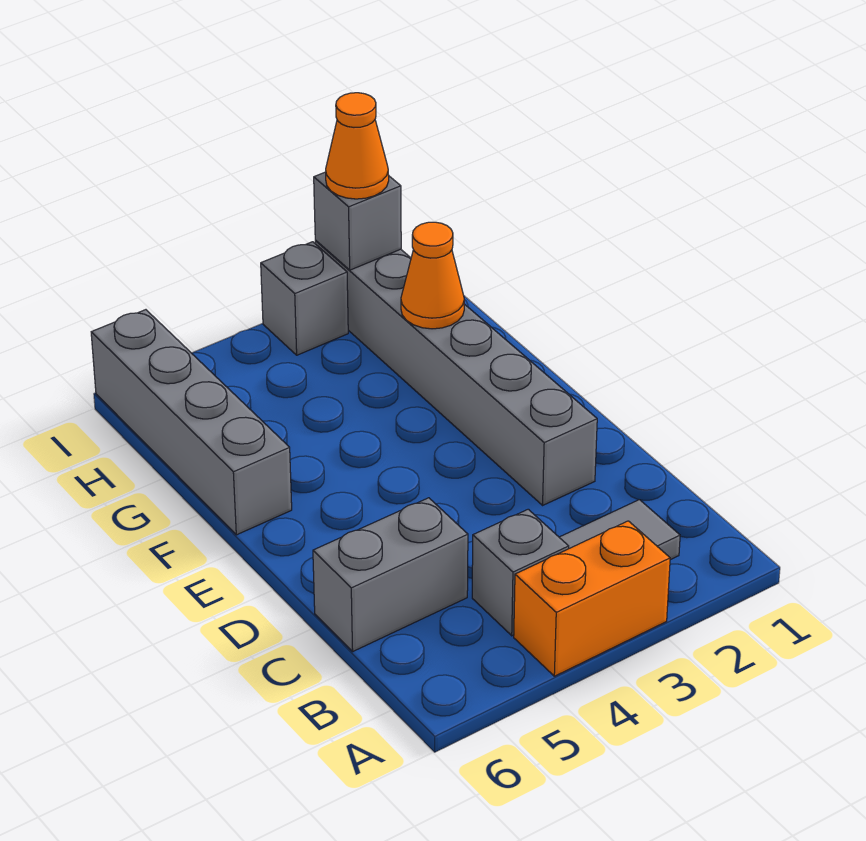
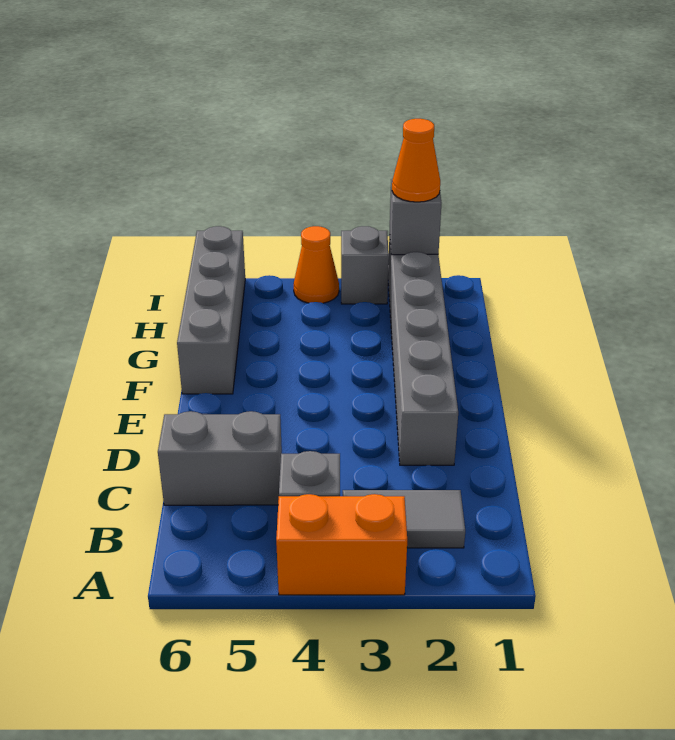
orange cone G2 level 2 -> orange cone I4 level 1

